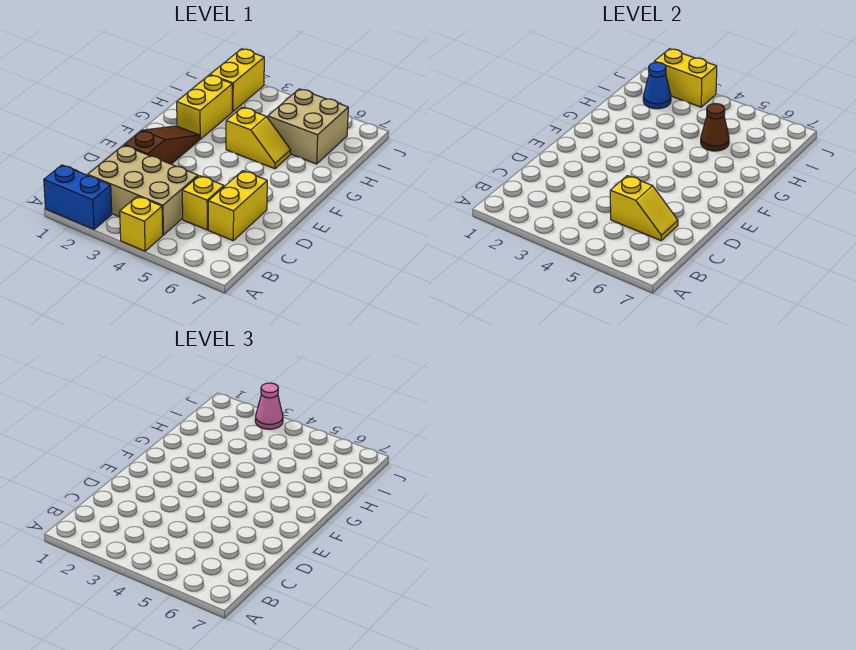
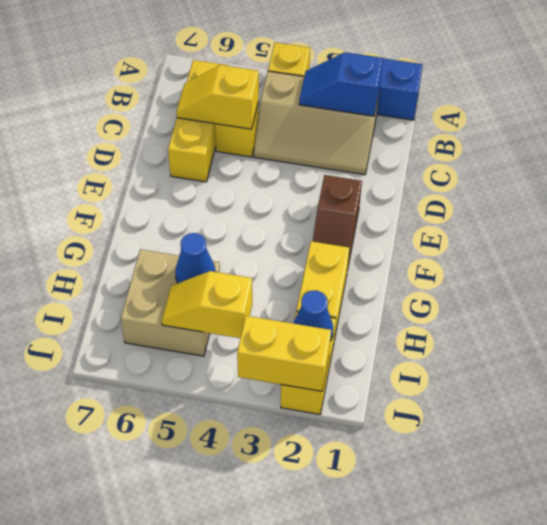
tan brick B2:C4 level 1 -> tan slope B2:C4 level 1 top B
none -> blue slope B2:B3 level 2 top 2
yellow brick C6:D6 level 1 -> yellow brick B6:D6 level 1
brown slope D2:F2 level 1 top D -> brown slope E2:F2 level 1 top E
yellow slope G4:G5 level 1 top 4 -> yellow slope I4:I5 level 2 top 4
brown cone H5 level 2 -> blue cone H5 level 2
pink cone J3 level 3 -> none

